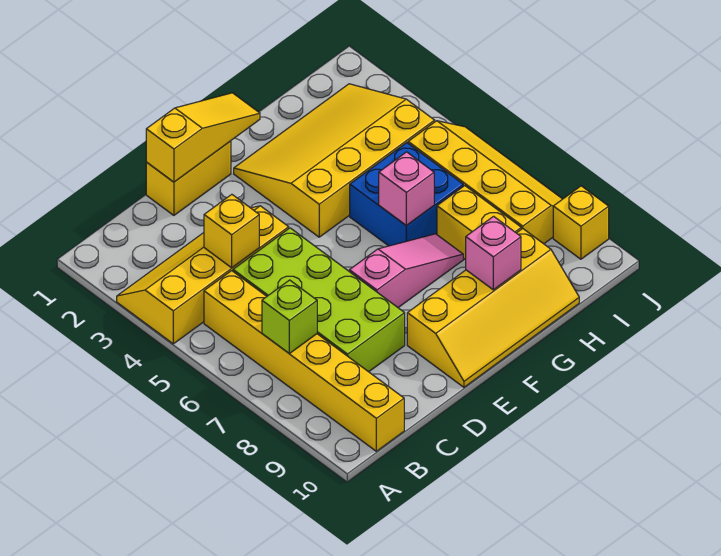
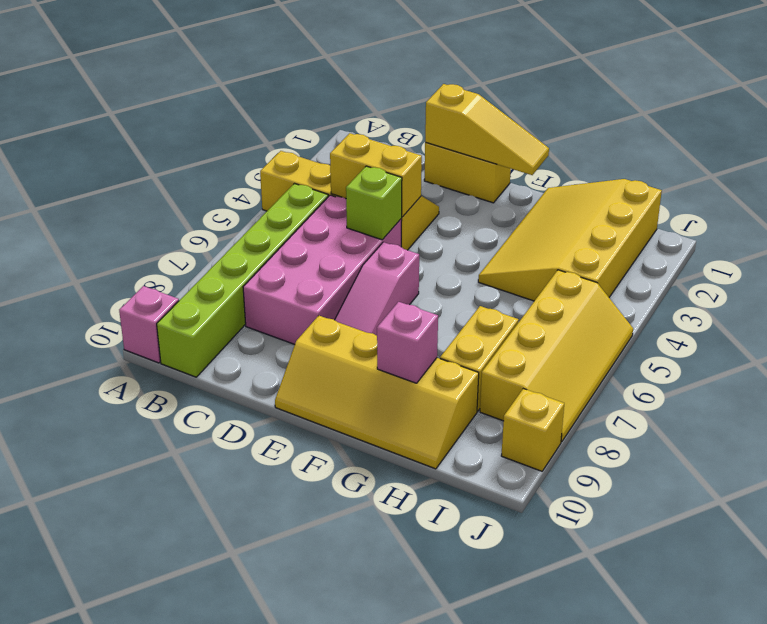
yellow brick B5:B10 level 1 -> lime brick B5:B10 level 1
lime brick B7 level 2 -> lime brick D5 level 2
yellow brick C4 level 2 -> yellow brick C4:D4 level 2
lime brick C5:D8 level 1 -> pink brick C5:D8 level 1
pink slope E7:G7 level 1 top E -> pink slope E6:E8 level 1 top 6
yellow slope F2:I4 level 1 top 4 -> yellow slope G1:I4 level 1 top I
blue brick G5:H6 level 1 -> none
pink brick G6 level 2 -> pink brick A10 level 1

